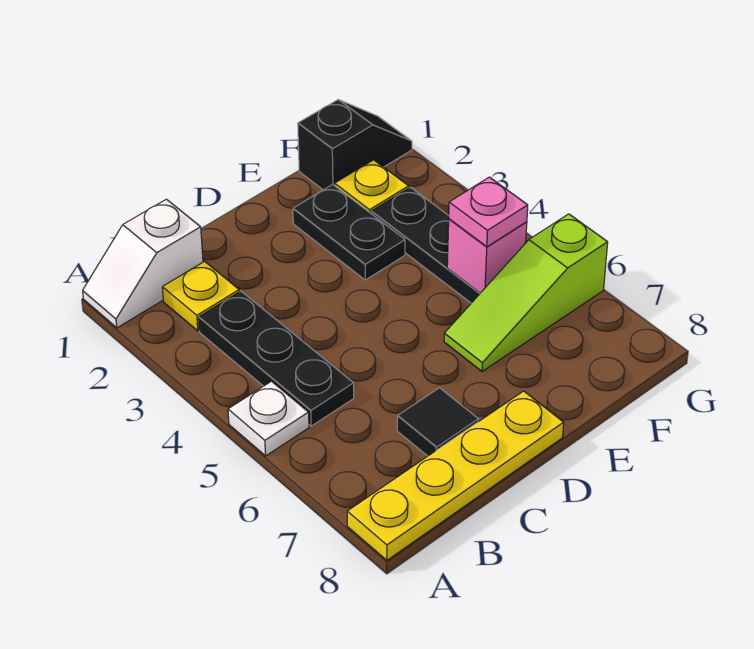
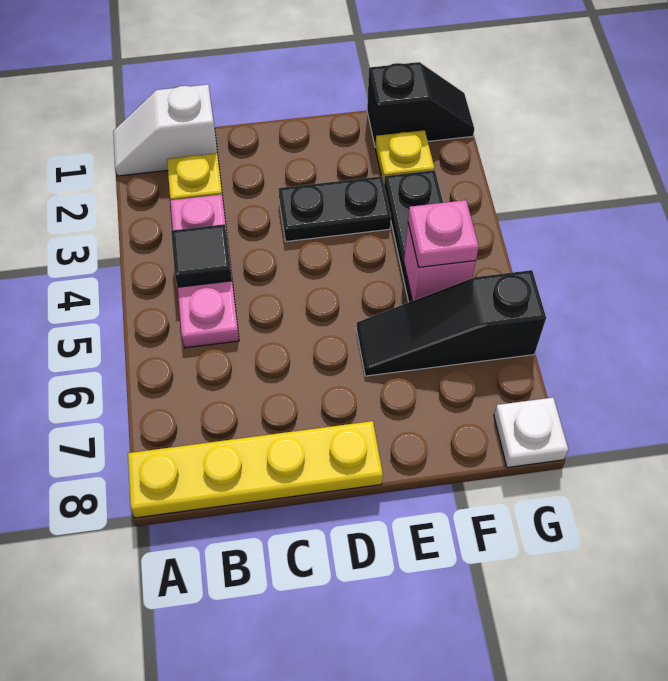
white plate A5 level 1 -> white plate G8 level 1
black plate B3:B5 level 1 -> pink plate B3:B5 level 1
black tile C7 level 1 -> black tile B4 level 2
black plate E2:E3 level 1 -> black plate D3:E3 level 1
lime slope E6:G6 level 1 top G -> black slope E6:G6 level 1 top G

